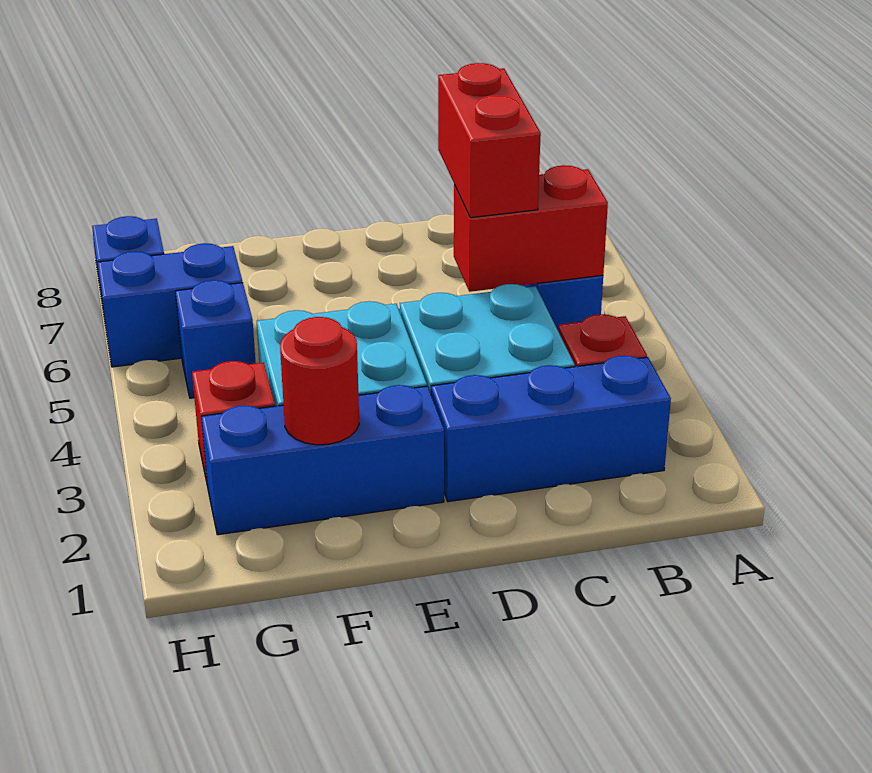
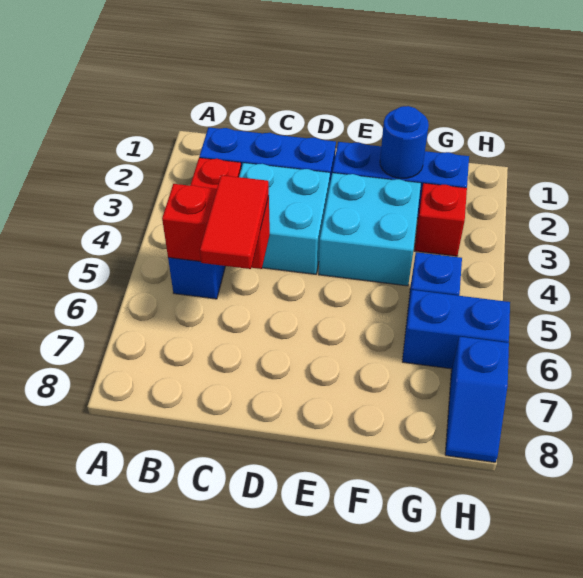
red brick C5:C6 level 3 -> red tile C5:C6 level 3
red round brick F2 level 2 -> blue round brick F2 level 2

